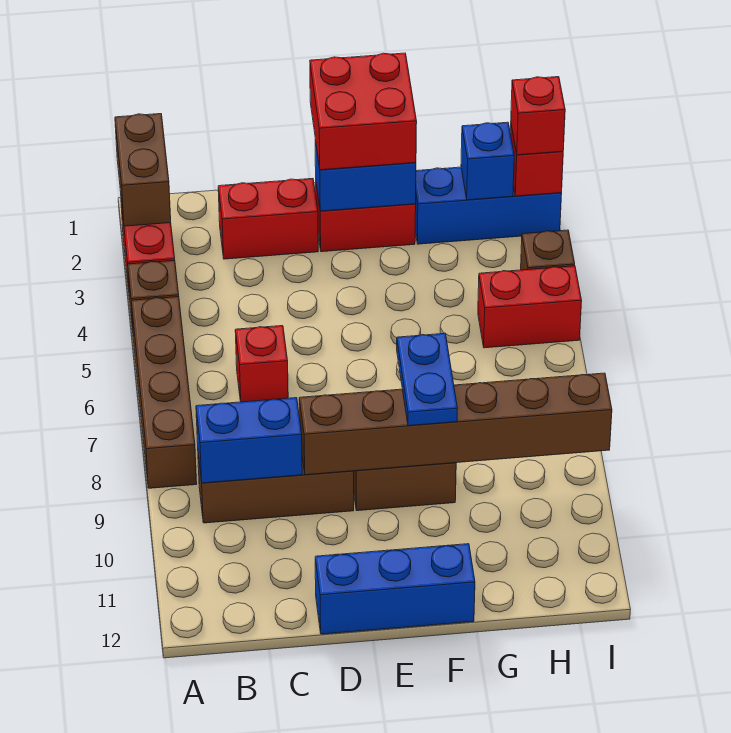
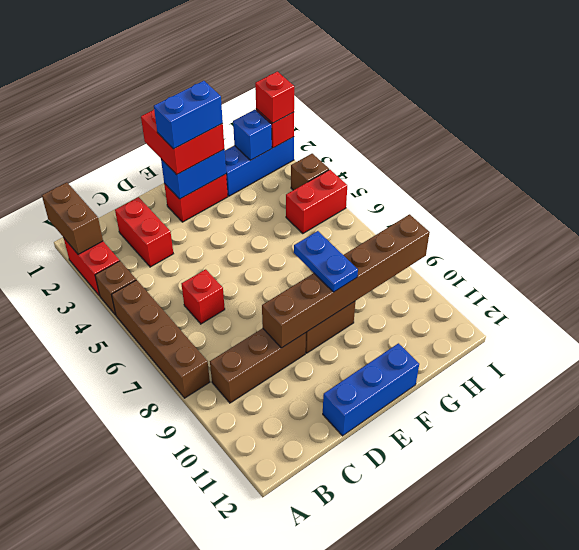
blue brick B9:C9 level 2 -> blue brick E2:F2 level 4
red brick C2:D2 level 1 -> red brick C2:C3 level 1

